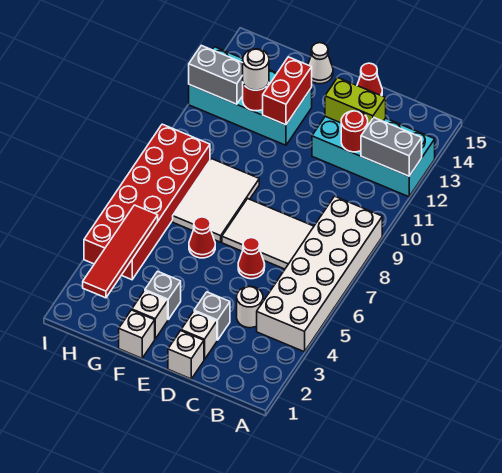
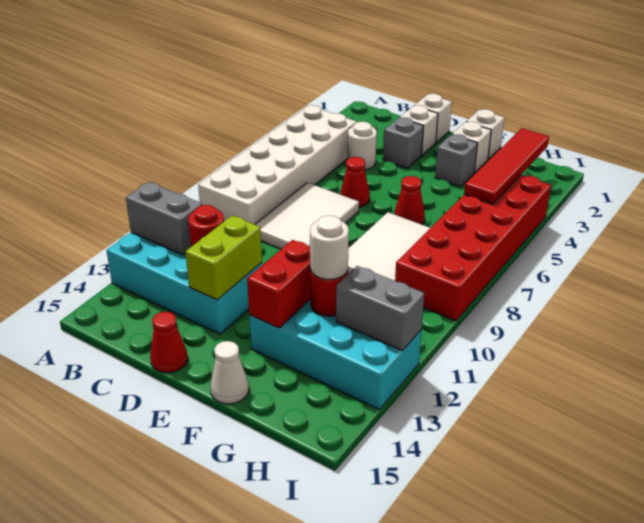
white tile C7:E8 level 1 -> white tile C7:D9 level 1
lime brick C13:D13 level 2 -> lime brick D12:D13 level 2

